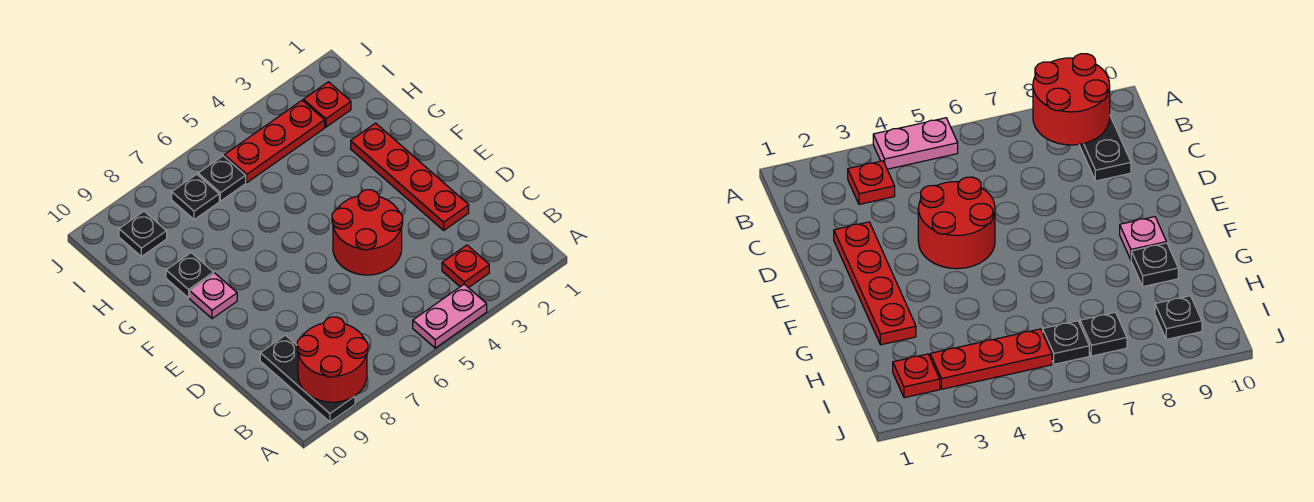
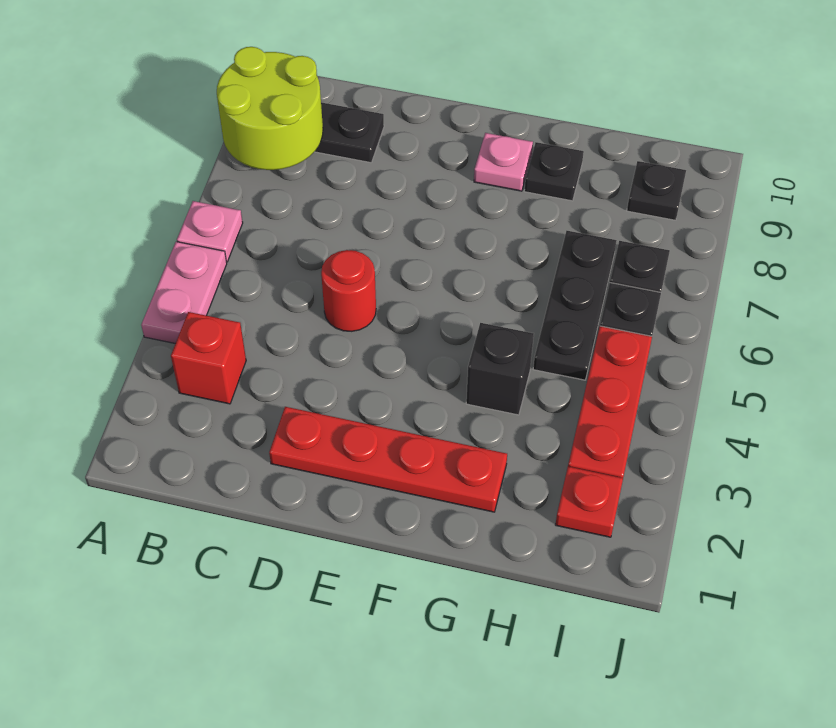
none -> pink plate A6 level 1
red round brick A8:B9 level 2 -> lime round brick A8:B9 level 2
red plate B3 level 1 -> red brick B3 level 1
red round brick D4:E5 level 1 -> red round brick D5 level 1
none -> black brick G4 level 1
none -> black plate H5:H7 level 1

